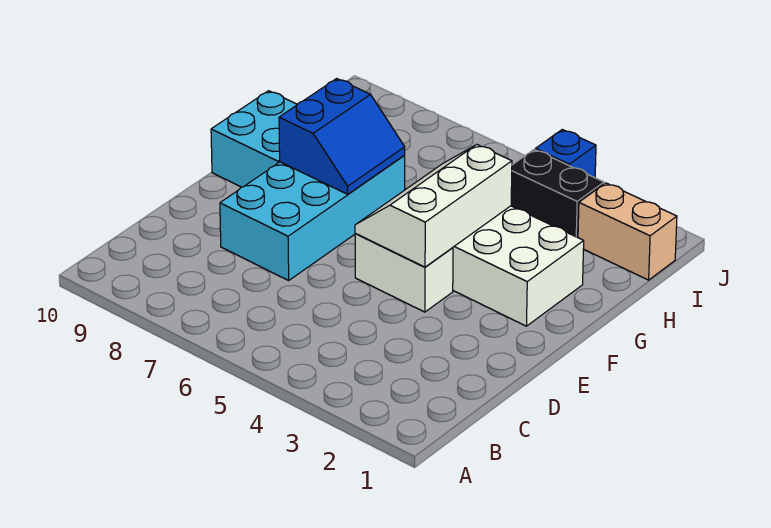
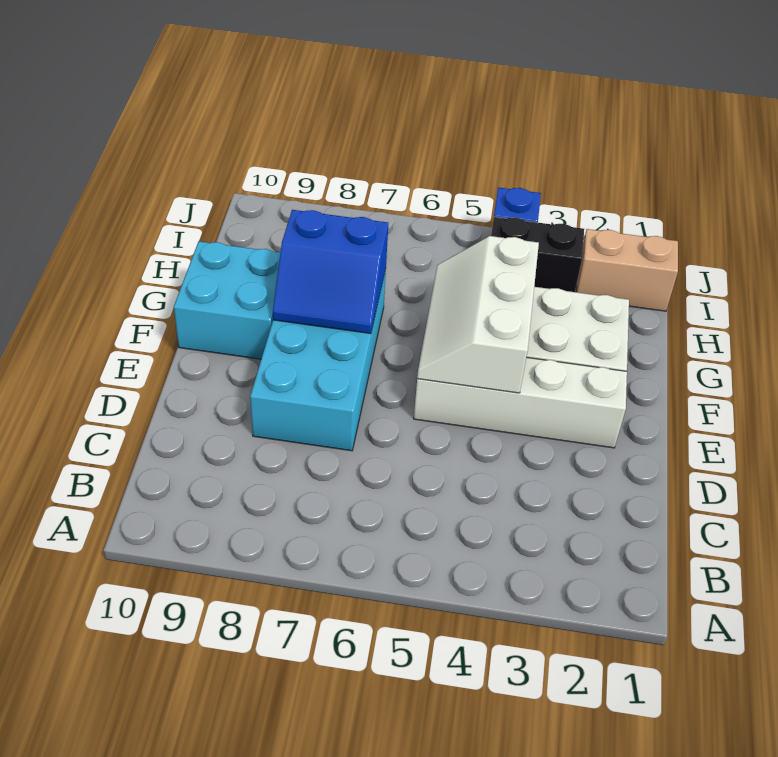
white brick E4:E5 level 1 -> white brick E2:E5 level 1
blue slope F7:G8 level 2 top 8 -> blue slope F7:G8 level 2 top G

